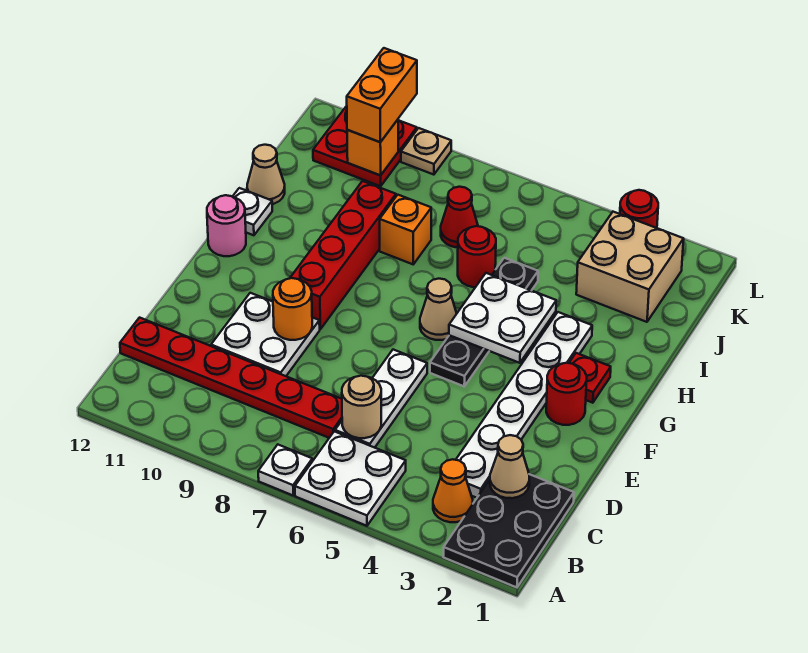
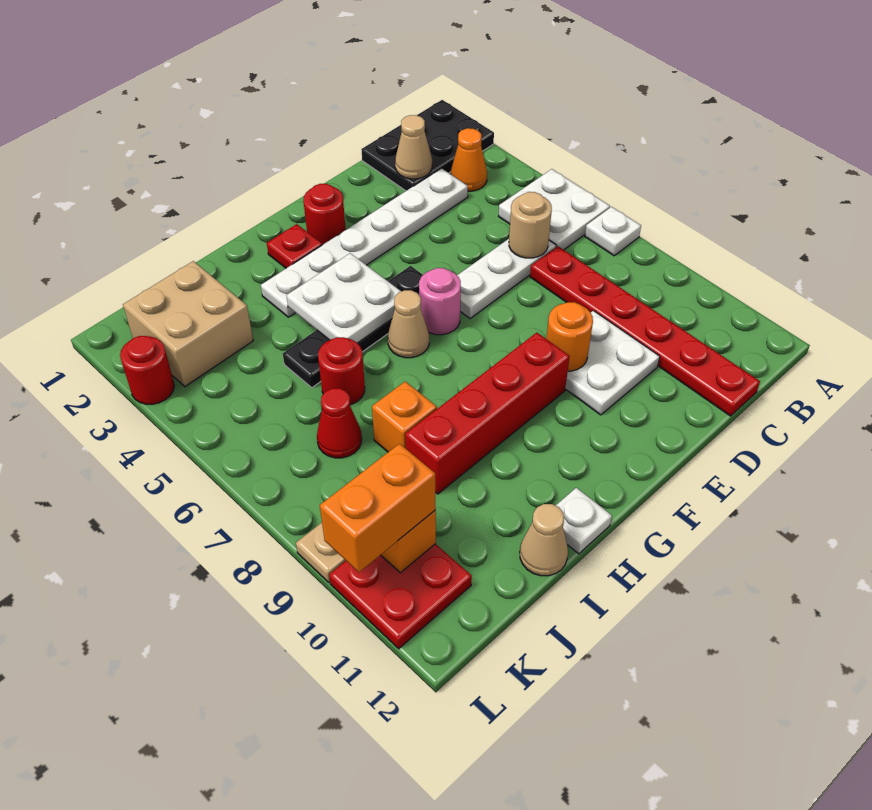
pink round brick G12 level 1 -> pink round brick F6 level 1

